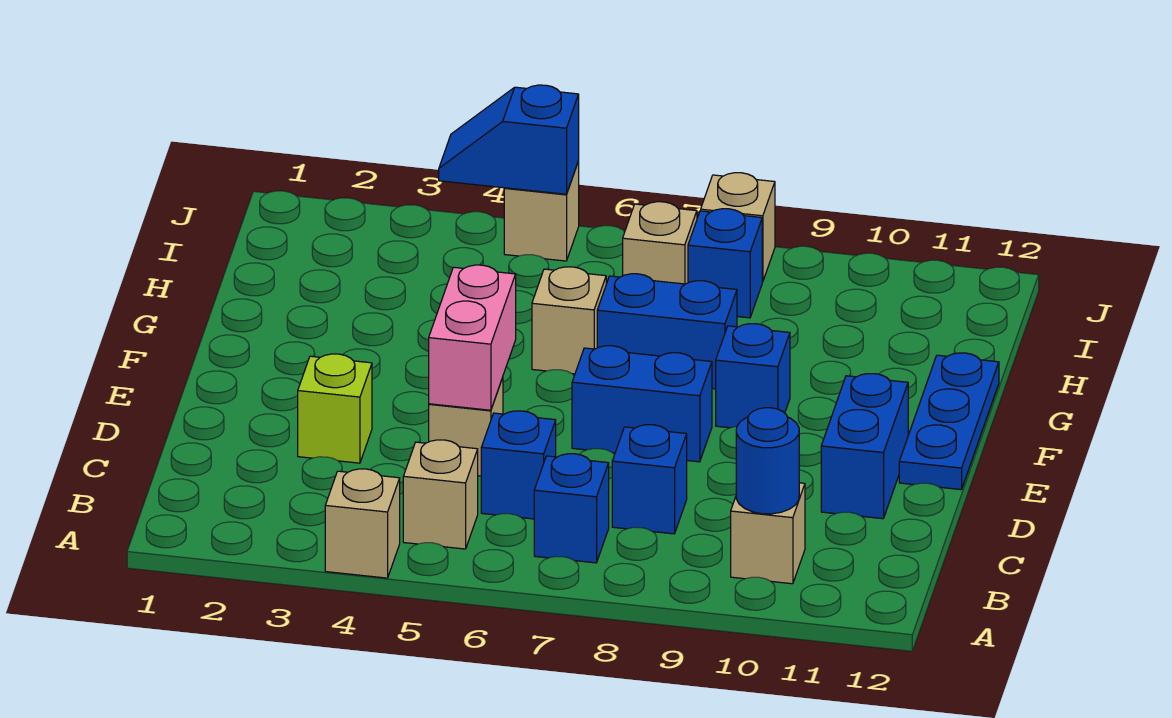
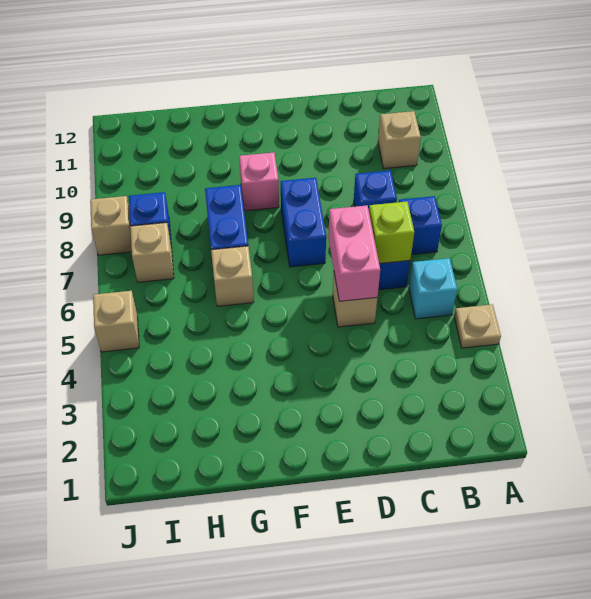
tan brick A4 level 1 -> tan plate A4 level 1
tan brick B5 level 1 -> cyan brick B5 level 1
blue round brick B10 level 2 -> none
lime brick D3 level 1 -> lime brick C6 level 2
pink brick D5:E5 level 2 -> pink brick D5:D6 level 2
blue brick D11:E11 level 1 -> none
blue plate E12:G12 level 1 -> none
blue brick F9 level 1 -> pink brick F9 level 1
blue slope J4:J5 level 2 top 5 -> none

